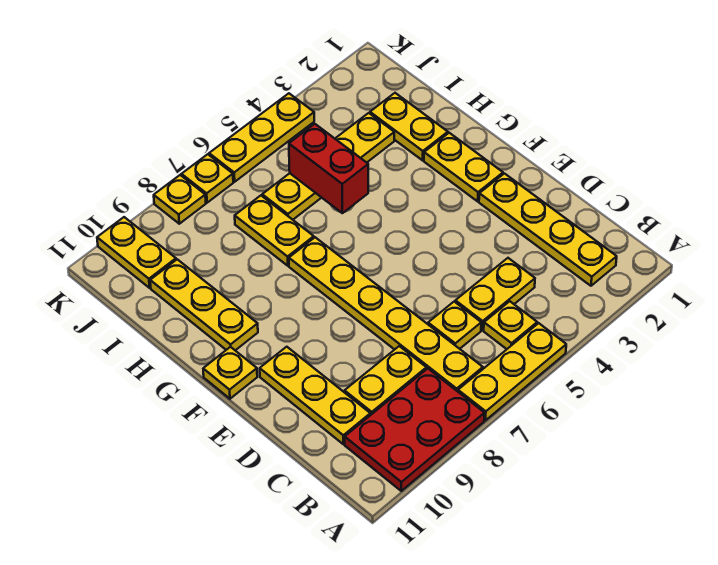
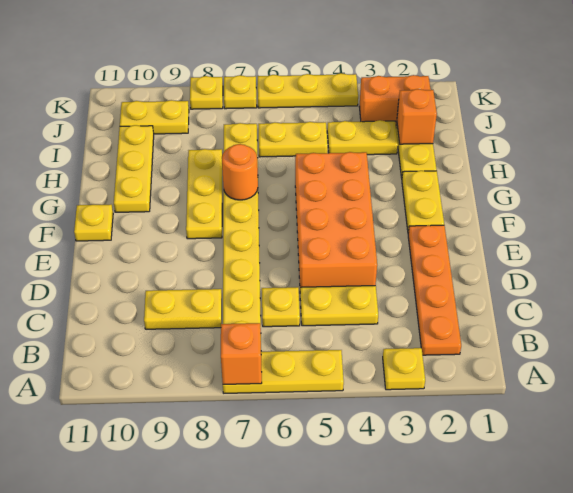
none -> orange brick A7 level 2
red plate A8:B10 level 1 -> none
yellow plate B2:E2 level 1 -> orange plate B2:E2 level 1
yellow plate B5 level 1 -> yellow plate A3 level 1
yellow plate C10:E10 level 1 -> yellow plate F8:H8 level 1
none -> orange brick D4:G5 level 1
none -> orange round brick G7 level 2
red brick H5:I5 level 2 -> none
none -> orange brick I2 level 2
none -> orange brick J2:J3 level 1
yellow plate J10:K10 level 1 -> yellow plate J9:J10 level 1

